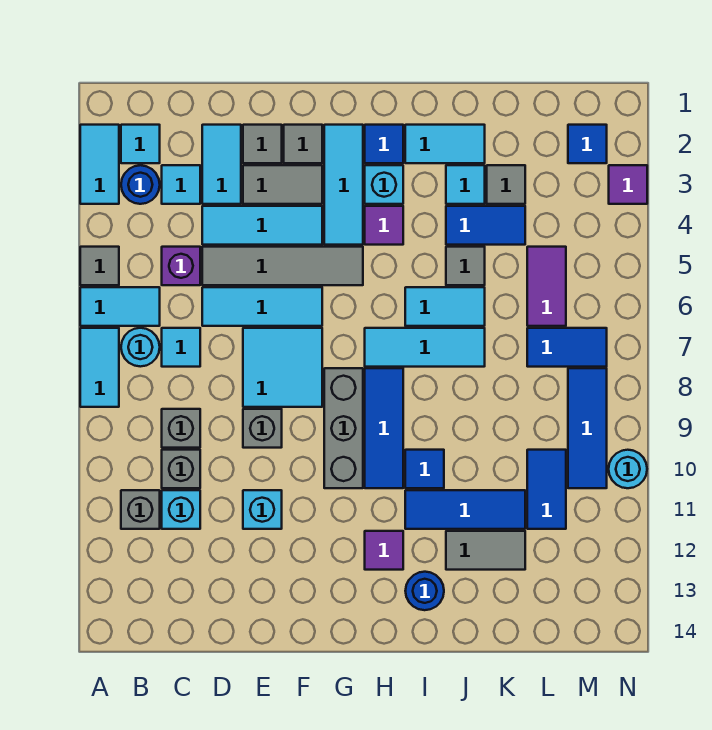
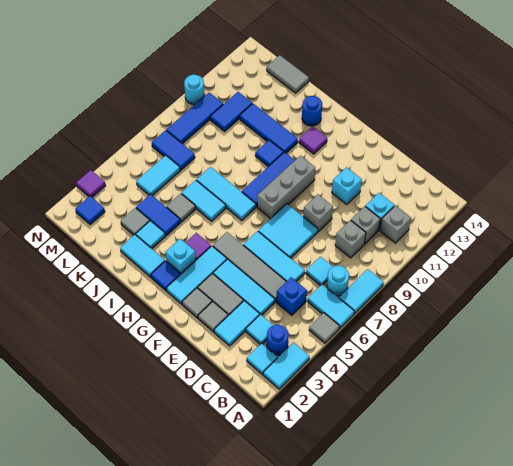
purple brick C5 level 1 -> blue brick C5 level 1
grey tile J12:K12 level 1 -> grey tile K14:L14 level 1
purple tile L5:L6 level 1 -> cyan tile L5:L6 level 1

